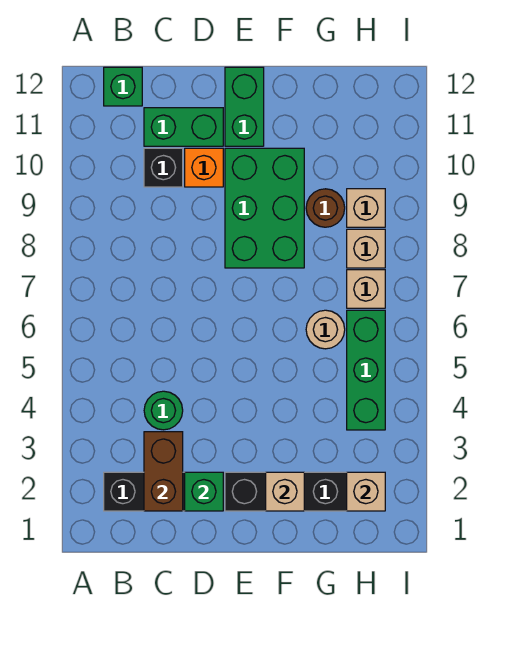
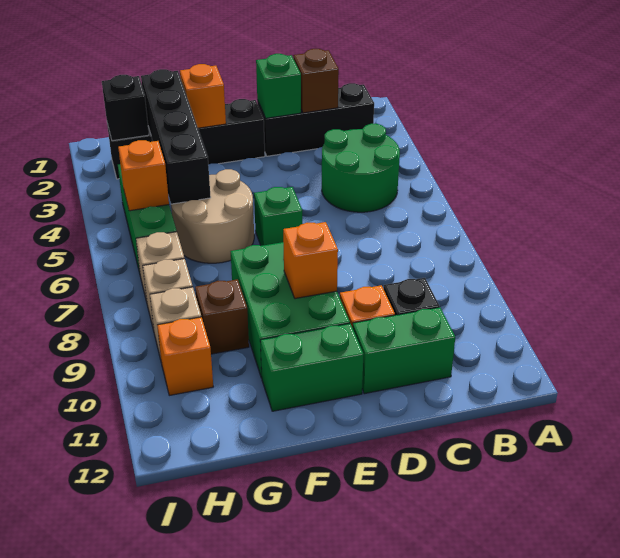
green brick B12 level 1 -> green brick E6 level 1
brown brick C2:C3 level 2 -> brown brick C2 level 2
green round brick C4 level 1 -> green round brick B4:C5 level 1
none -> orange brick E9 level 2
green brick E11:E12 level 1 -> green brick E11:F11 level 1
tan brick F2 level 2 -> orange brick F2 level 2
none -> black brick G2:G5 level 2
tan round brick G6 level 1 -> tan round brick F5:G6 level 1
brown round brick G9 level 1 -> brown brick G9 level 1
tan brick H2 level 2 -> black brick H2 level 2
none -> orange brick H5 level 2
none -> orange brick H10 level 1

